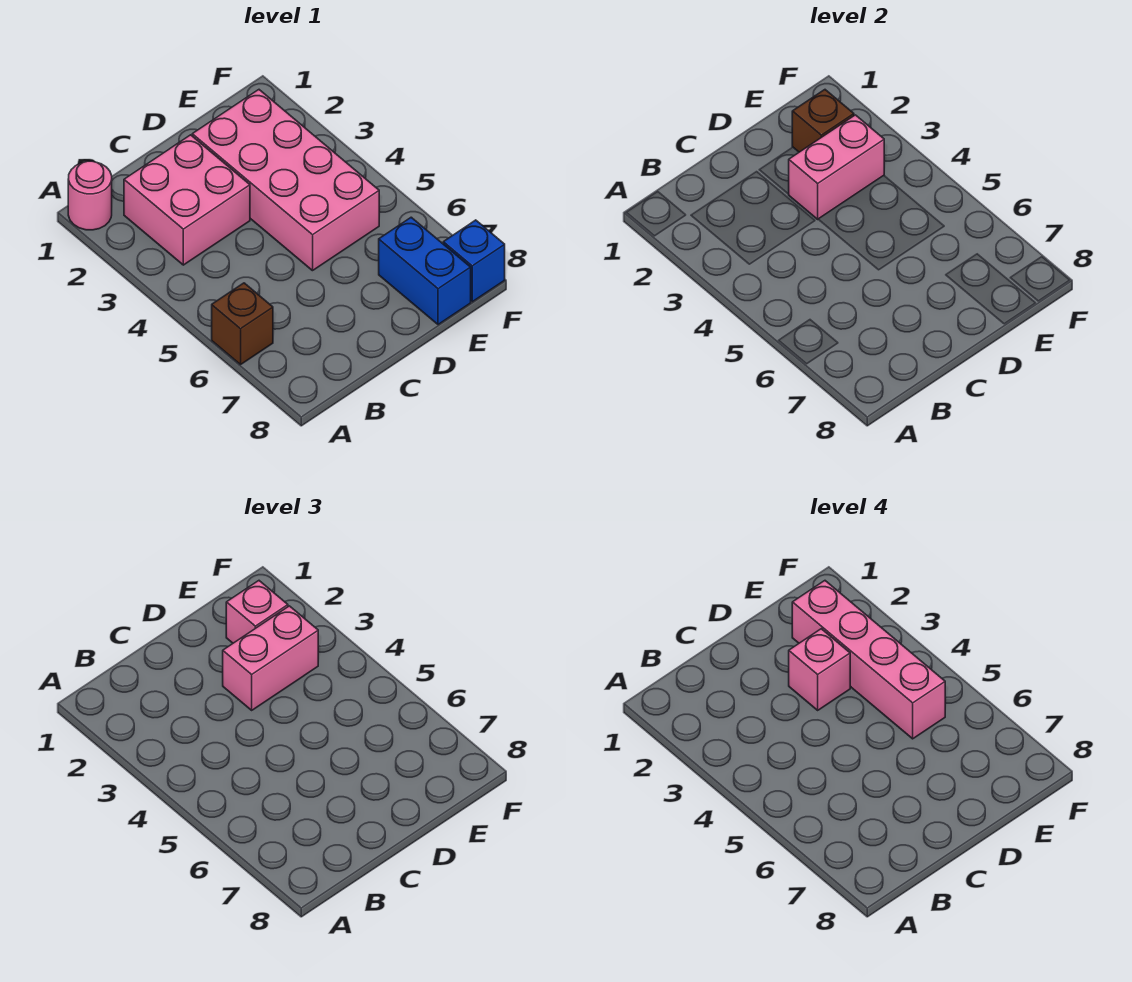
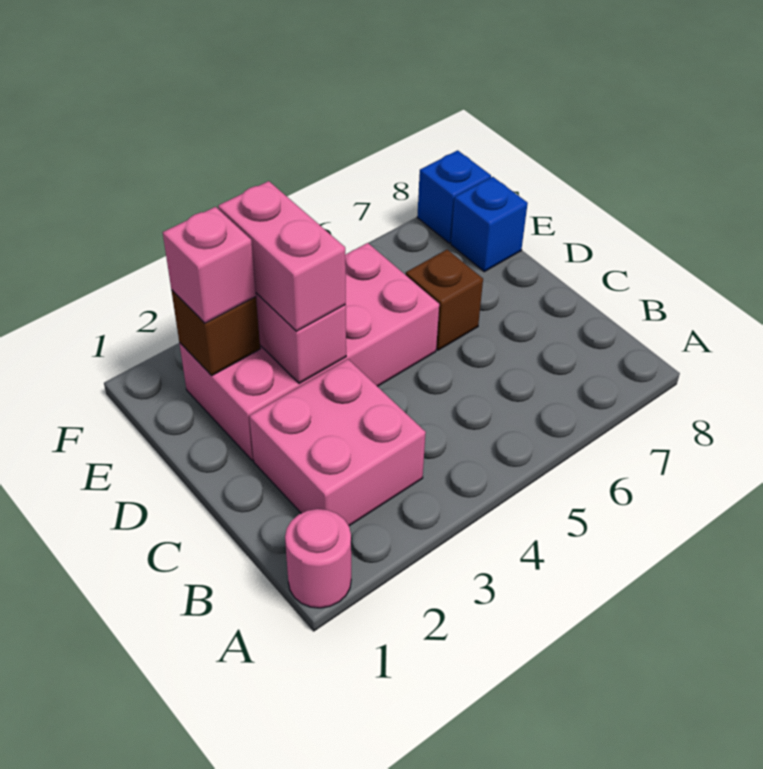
brown brick A6 level 1 -> brown brick D6 level 1
pink brick D3 level 4 -> none
pink brick E2:E5 level 4 -> none
blue brick E7:E8 level 1 -> blue brick E8 level 1

